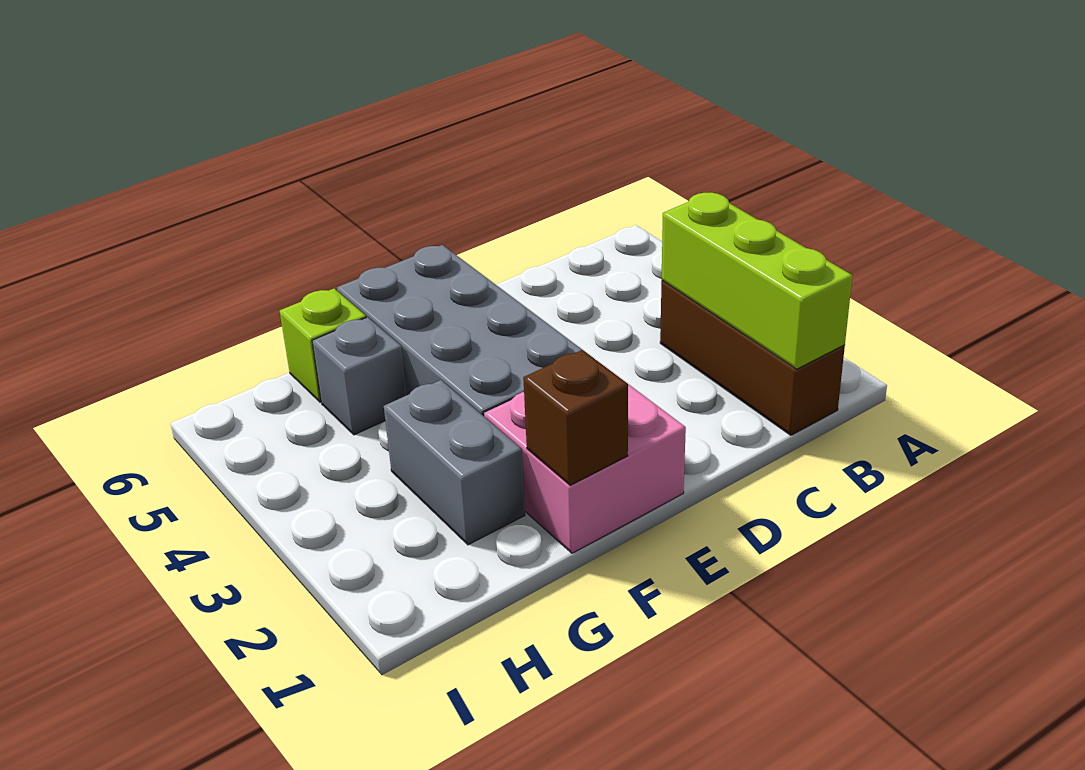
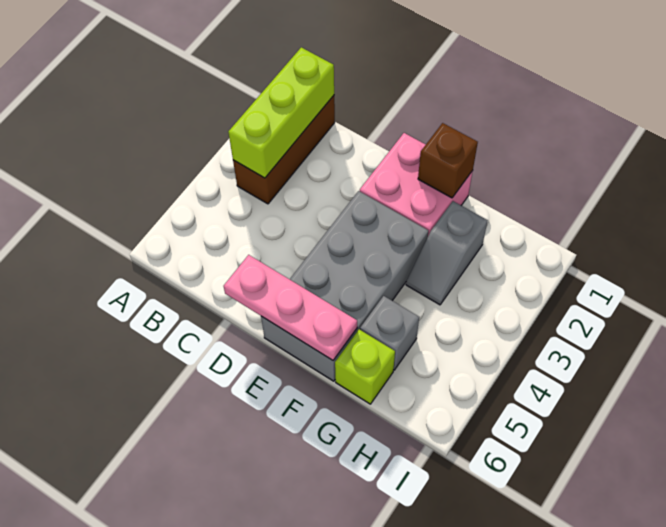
none -> pink plate D6:F6 level 2
grey brick G2:G3 level 1 -> grey slope G2:G3 level 1 top 2

